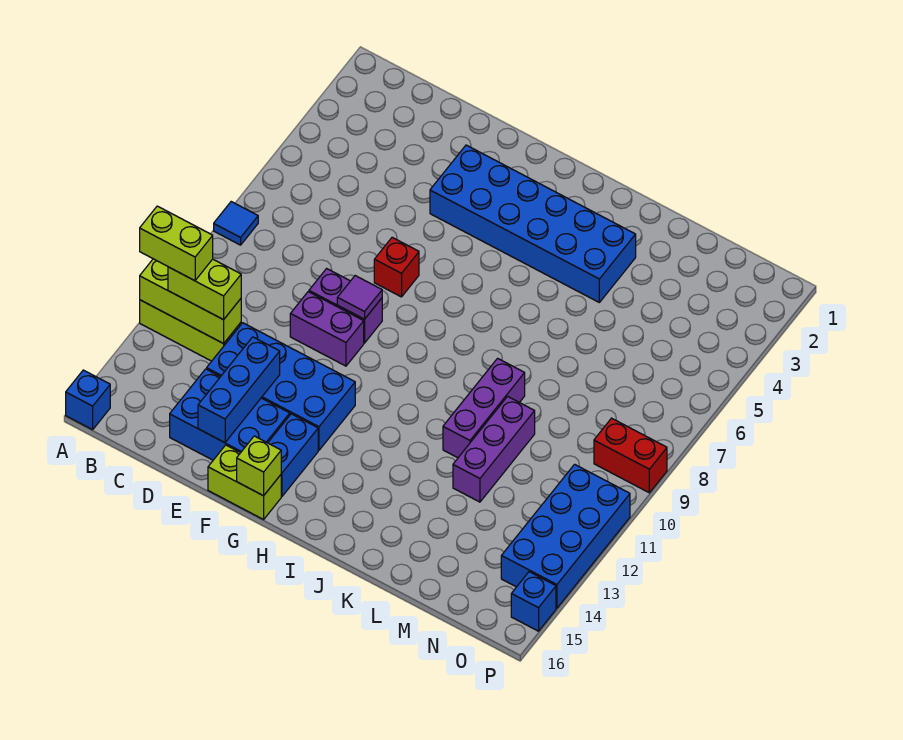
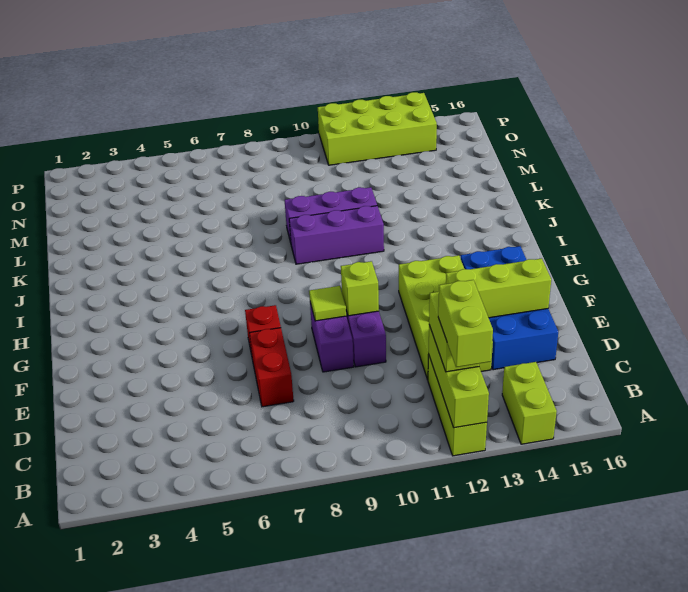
blue tile A8 level 1 -> none
blue brick A16 level 1 -> none
blue brick D12:G13 level 1 -> lime brick D12:G13 level 1
blue brick E13:E15 level 2 -> lime brick E13:E15 level 2
blue brick F3:K4 level 1 -> none
purple tile F9 level 2 -> lime tile F9 level 2
lime brick F16:G16 level 1 -> lime brick A14:B14 level 1
lime brick G16 level 2 -> lime brick F10 level 2
purple brick L10:L12 level 1 -> purple brick J9:J11 level 1
red brick O9:P9 level 1 -> red brick D7:E7 level 1
blue brick O11:P14 level 1 -> lime brick O11:P14 level 1
blue brick P15 level 1 -> none

